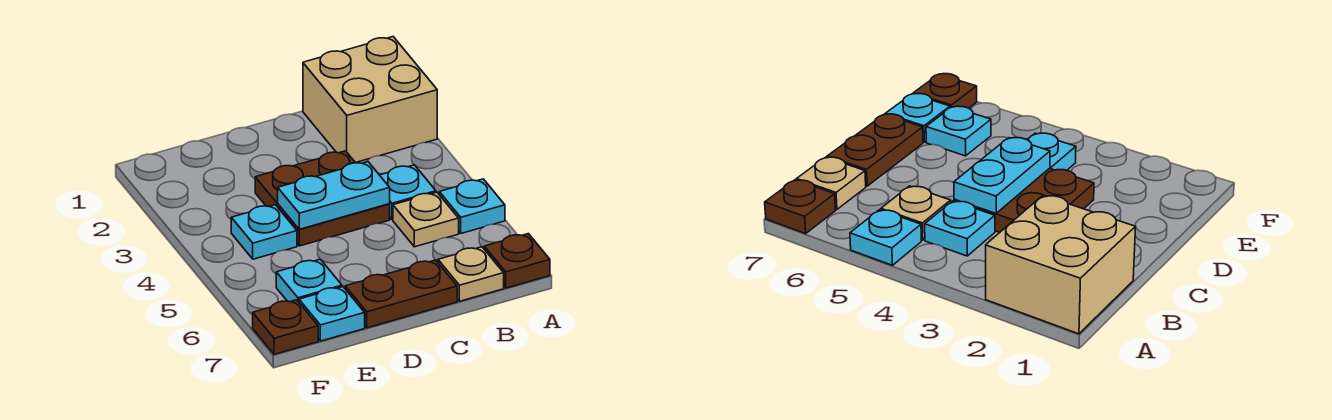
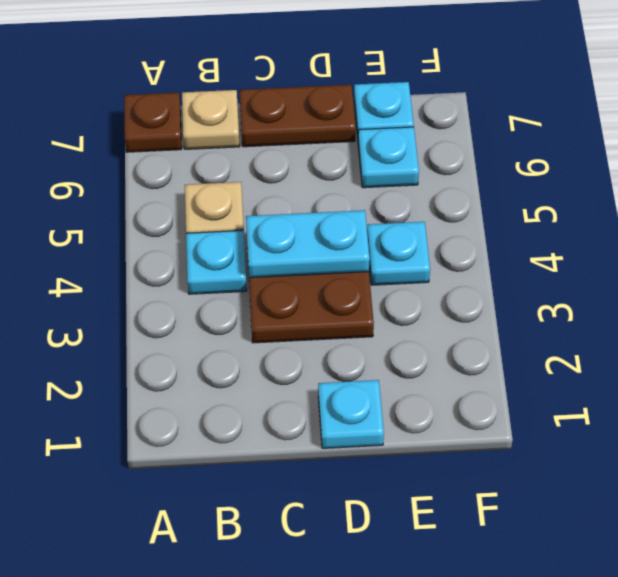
tan brick A1:B2 level 1 -> none
cyan plate A5 level 1 -> cyan plate D1 level 1
brown plate F7 level 1 -> none

